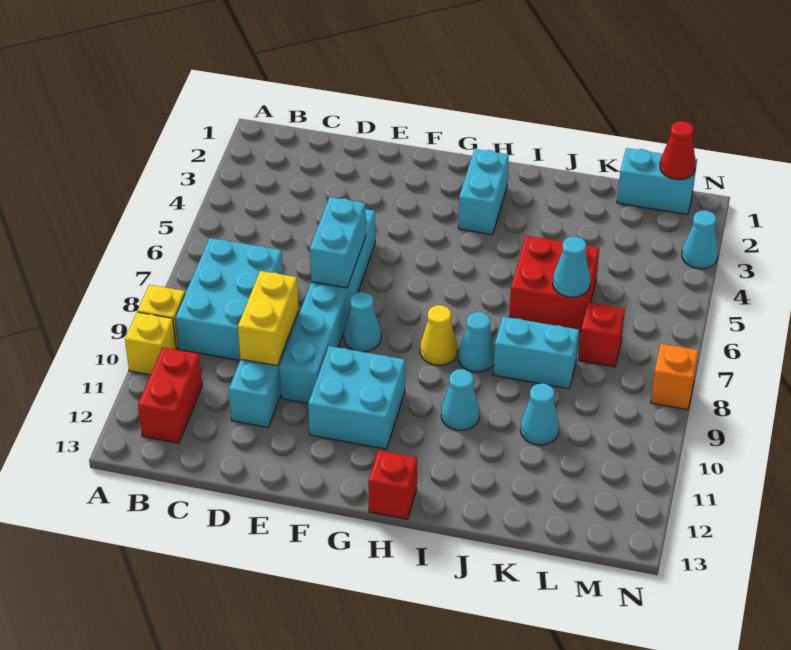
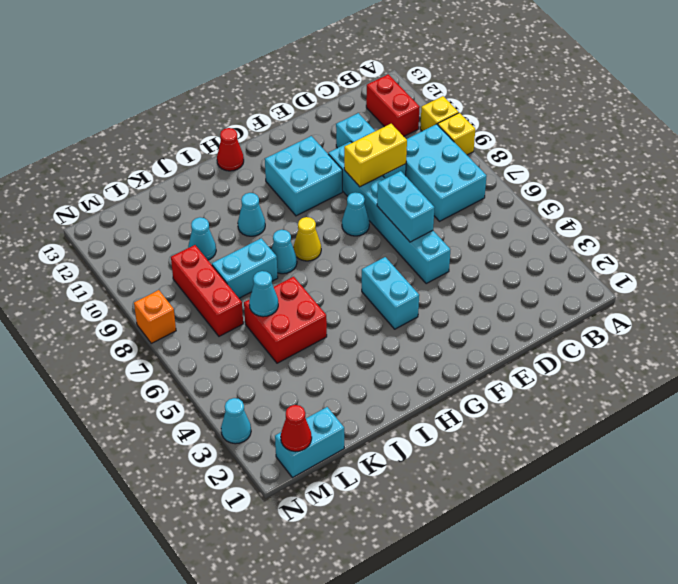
yellow brick D9:D10 level 2 -> yellow brick D9:E9 level 2
cyan brick H2:H3 level 1 -> cyan brick G4:G5 level 1
red brick H13 level 1 -> red cone H13 level 1
red brick L7 level 1 -> red brick L7:L9 level 1

